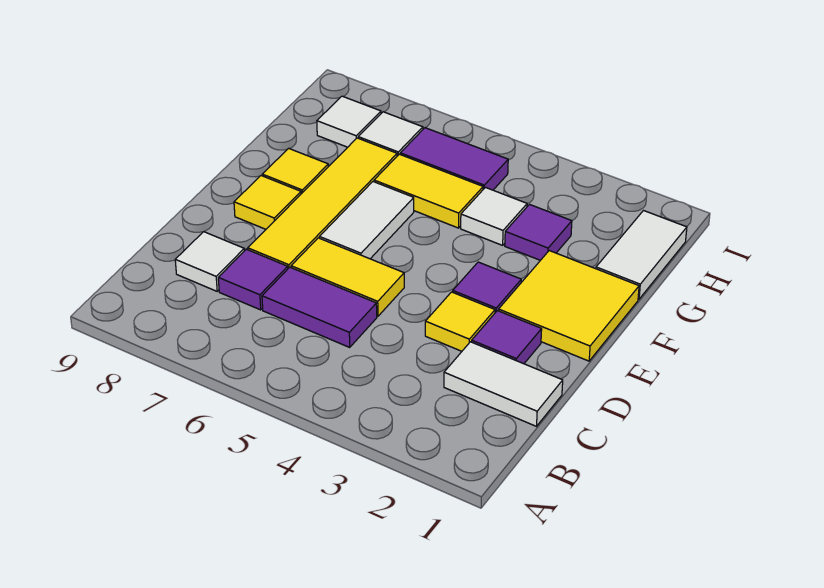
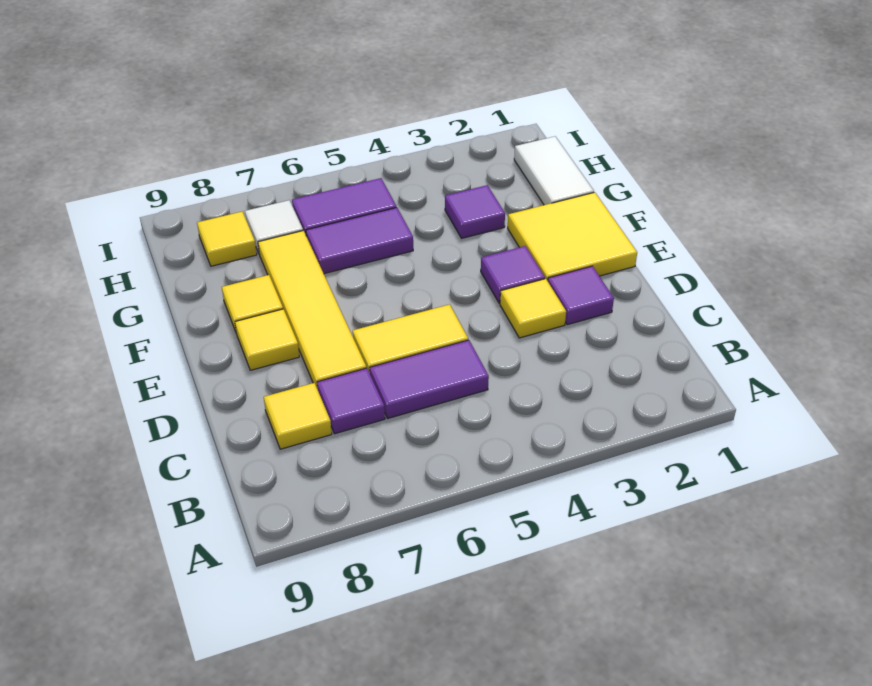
white tile C1:C2 level 1 -> none
white tile C8 level 1 -> yellow tile C8 level 1
white tile E6:F6 level 1 -> none
white tile G4 level 1 -> none
yellow tile G5:G6 level 1 -> purple tile G5:G6 level 1
white tile H8 level 1 -> yellow tile H8 level 1

